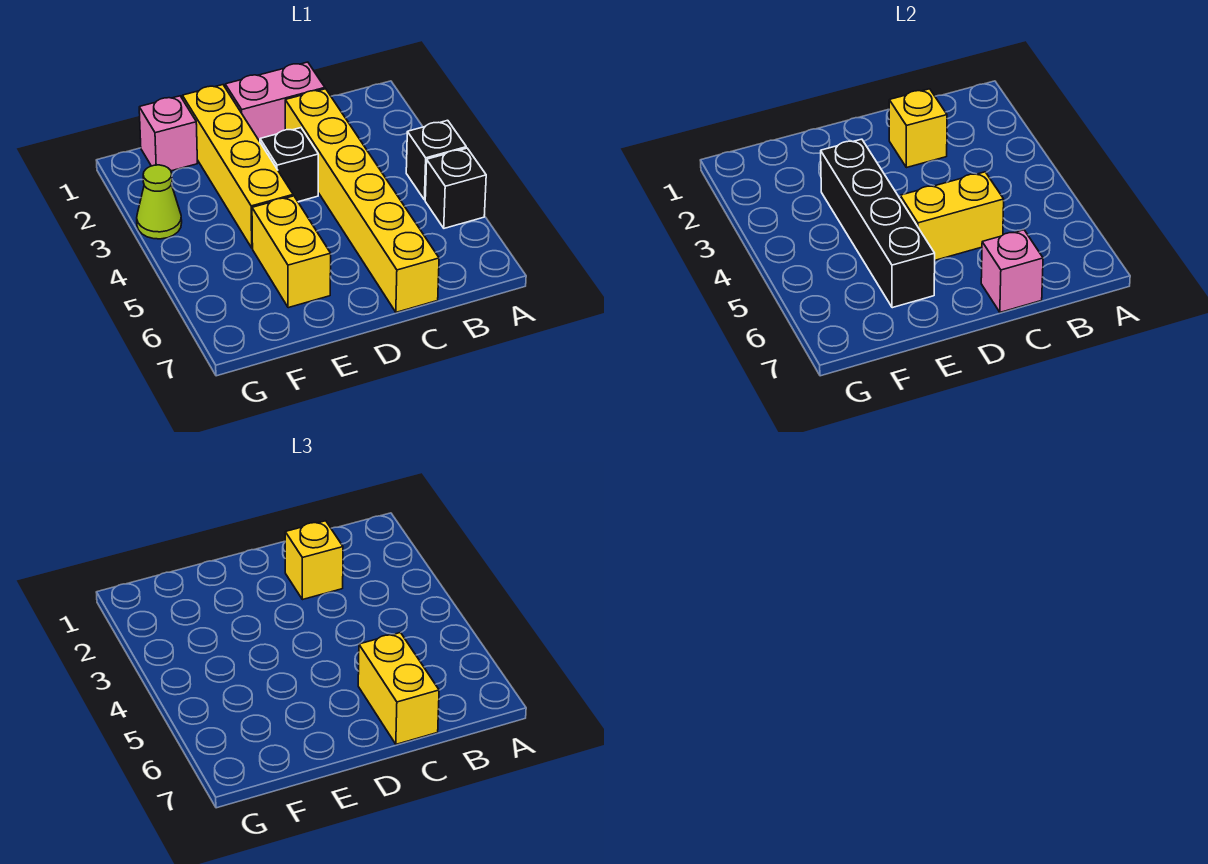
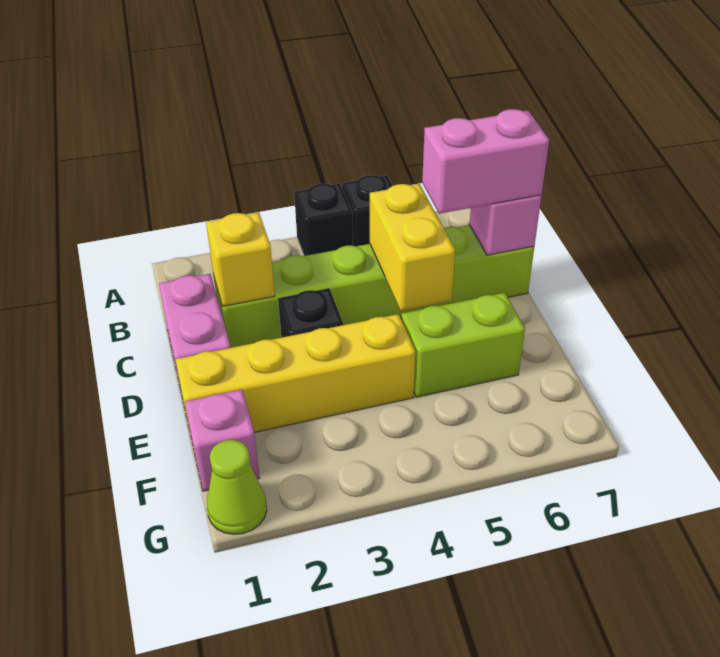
yellow brick C2:C7 level 1 -> lime brick C2:C7 level 1
yellow brick C2 level 3 -> none
yellow brick C6:C7 level 3 -> pink brick C6:C7 level 3
black brick E3:E6 level 2 -> none
yellow brick E5:E6 level 1 -> lime brick E5:E6 level 1
lime cone G3 level 1 -> lime cone G1 level 1

